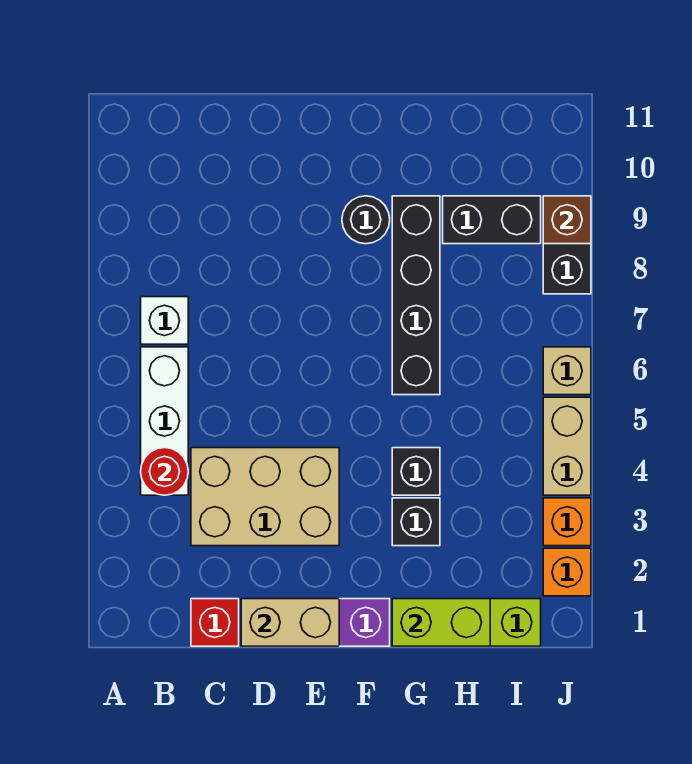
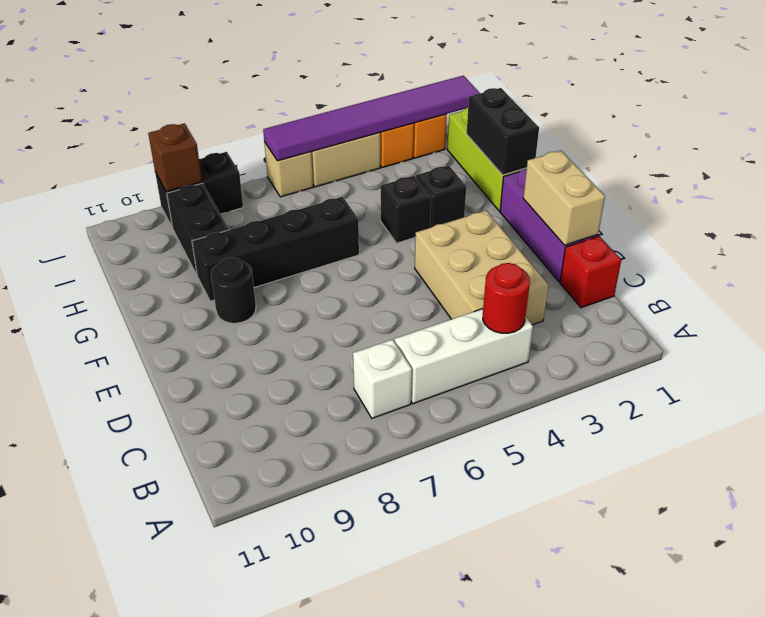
lime brick G1:H1 level 2 -> black brick G1:H1 level 2
none -> purple tile J1:J6 level 2

